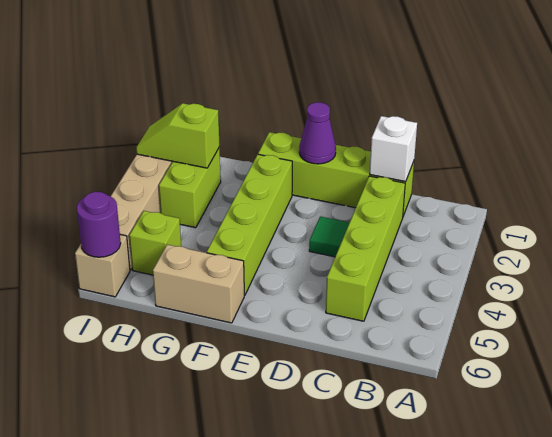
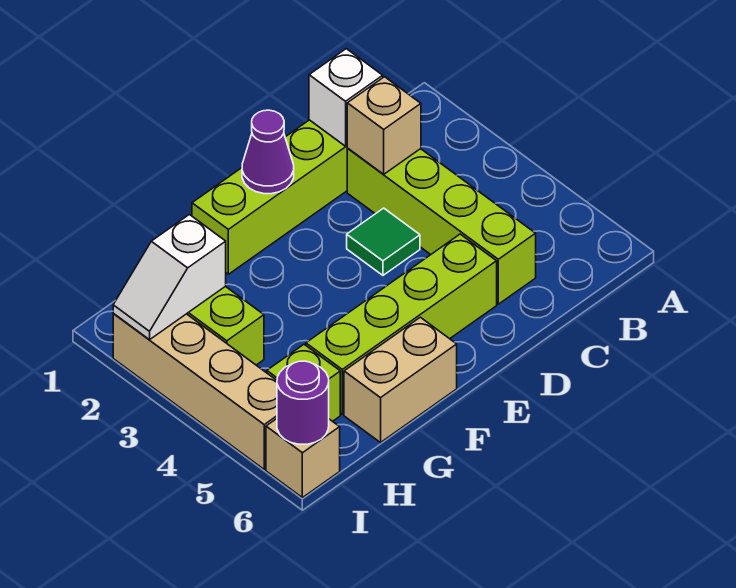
none -> tan brick C2 level 2
lime brick F2:F5 level 1 -> lime brick D5:G5 level 1
lime slope H2:I2 level 2 top H -> white slope H2:I2 level 2 top H

